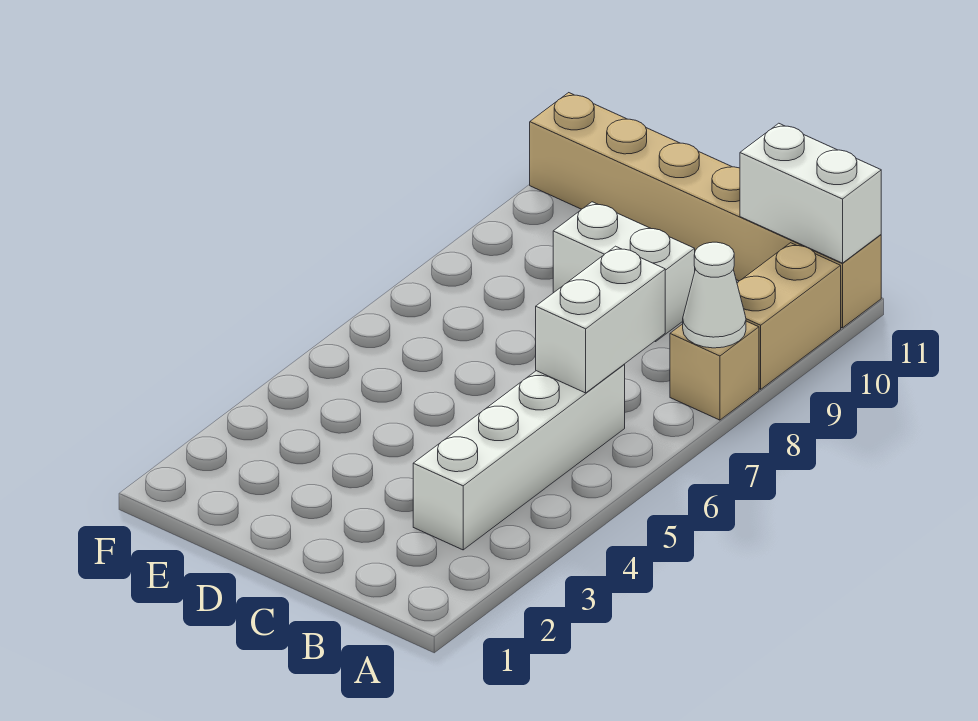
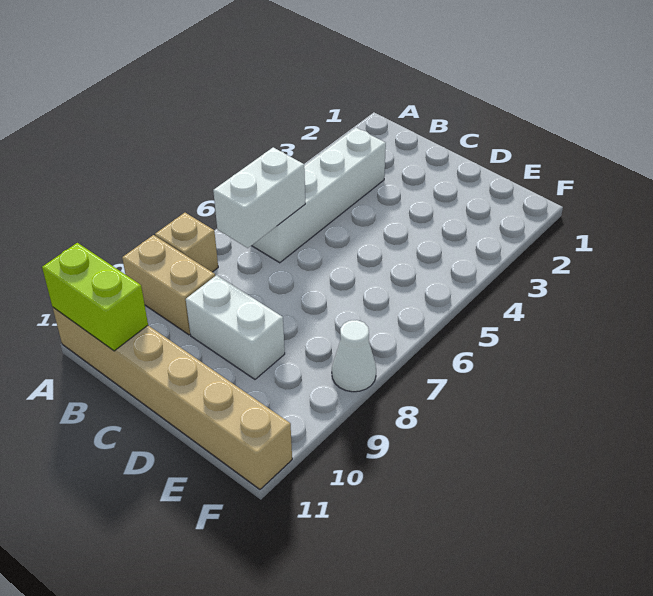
white cone A8 level 2 -> white cone F8 level 1
tan brick A9:A10 level 1 -> tan brick A9:B9 level 1
white brick A11:B11 level 2 -> lime brick A11:B11 level 2

